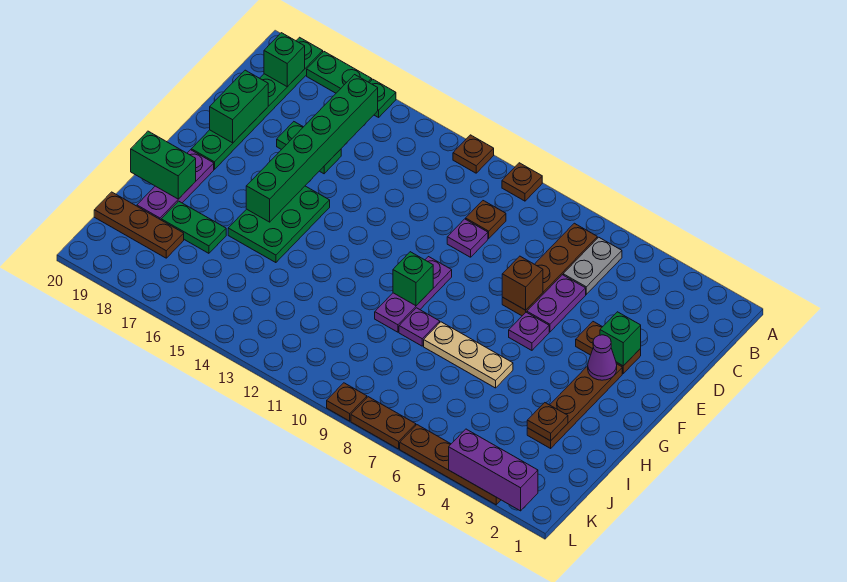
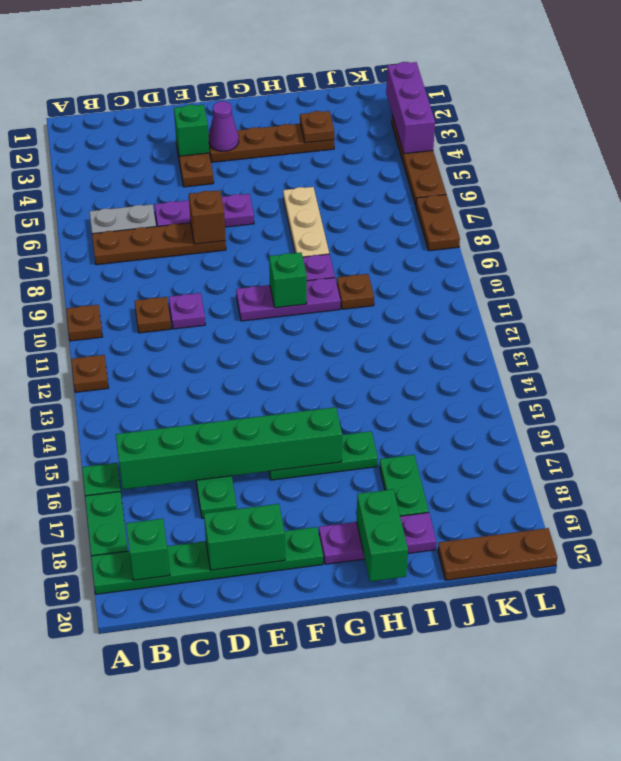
green plate F15:H16 level 1 -> green plate F16:H16 level 1
brown plate J18:J20 level 1 -> brown plate J20:L20 level 1
brown plate L9 level 1 -> brown plate I10 level 1

